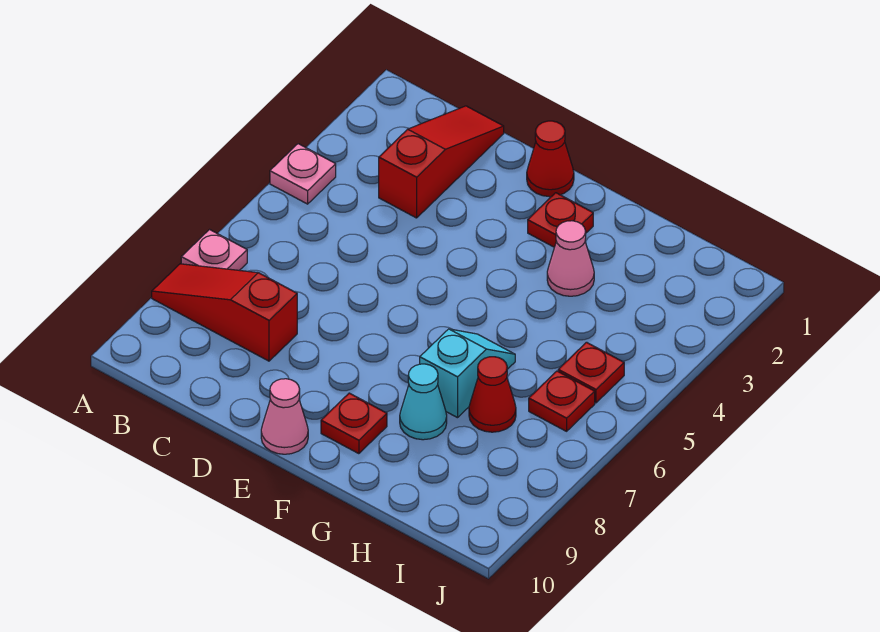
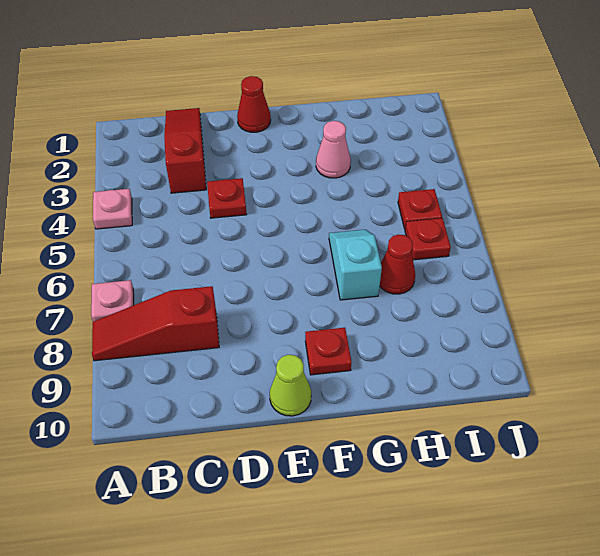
pink cone E10 level 1 -> lime cone E10 level 1
red plate F2 level 1 -> red plate D4 level 1
cyan cone G8 level 1 -> none

